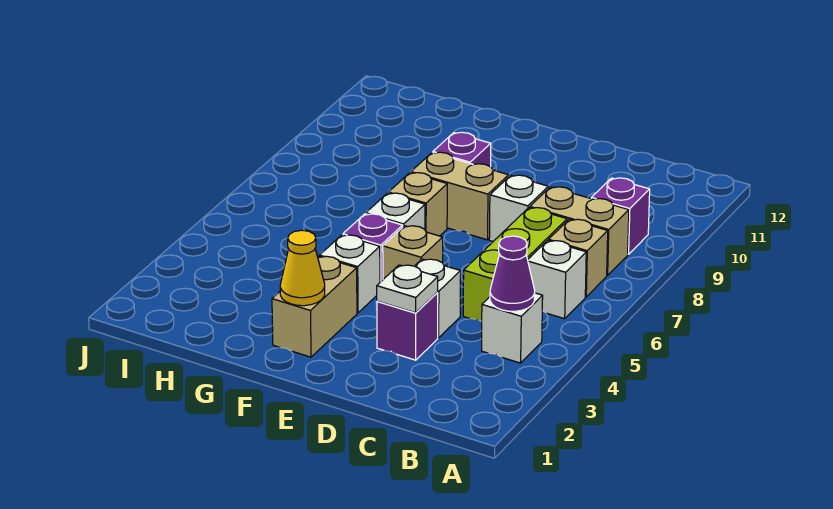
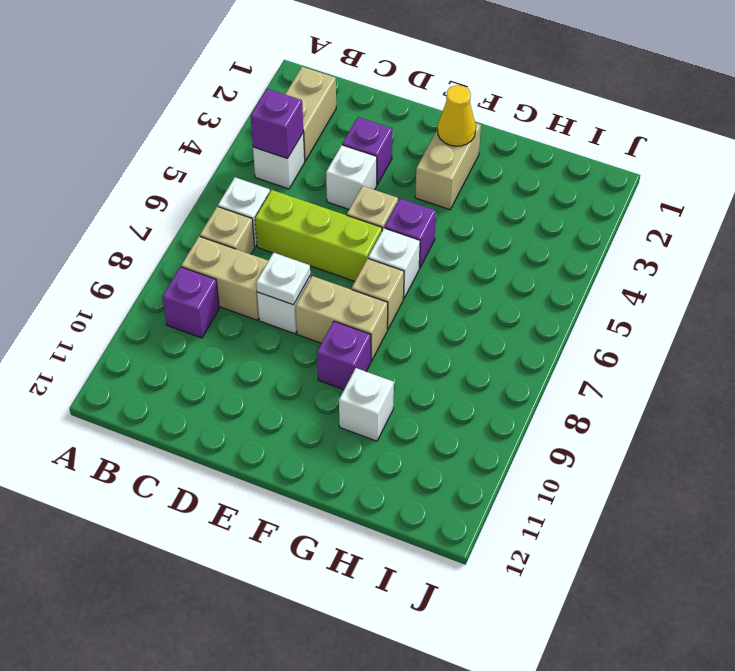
none -> tan brick B2:B3 level 1
purple cone B4 level 2 -> purple brick B4 level 2
lime brick C5:C7 level 1 -> lime brick C6:E6 level 1
white plate D3 level 2 -> white plate D8 level 2
white brick F4 level 1 -> white brick G10 level 1

